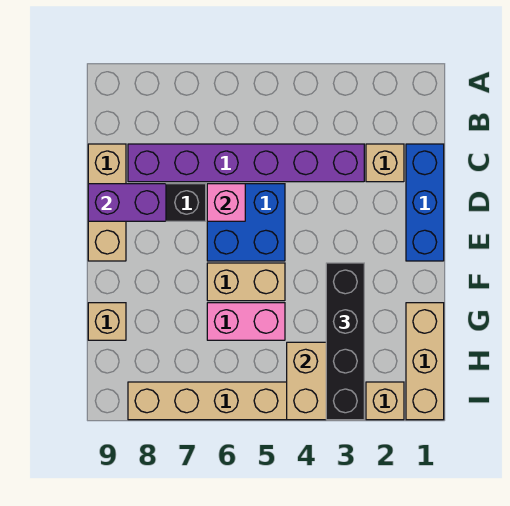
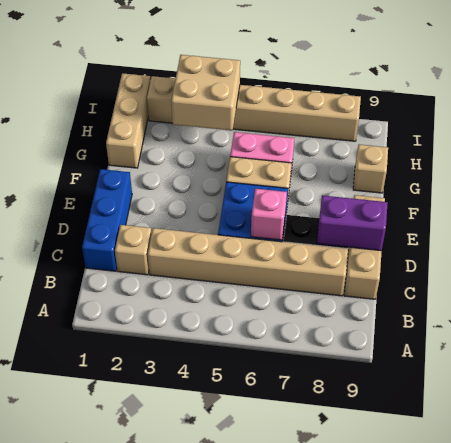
purple brick C3:C8 level 1 -> tan brick C3:C8 level 1
black brick F3:I3 level 3 -> none

